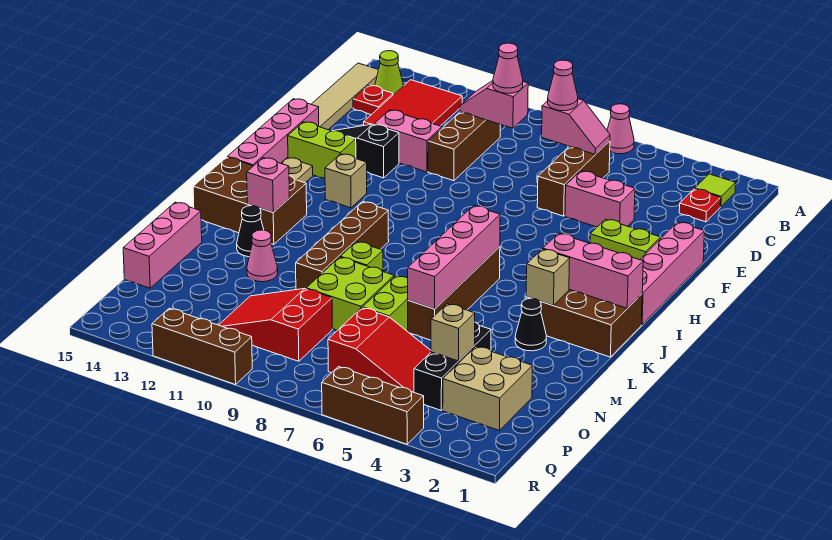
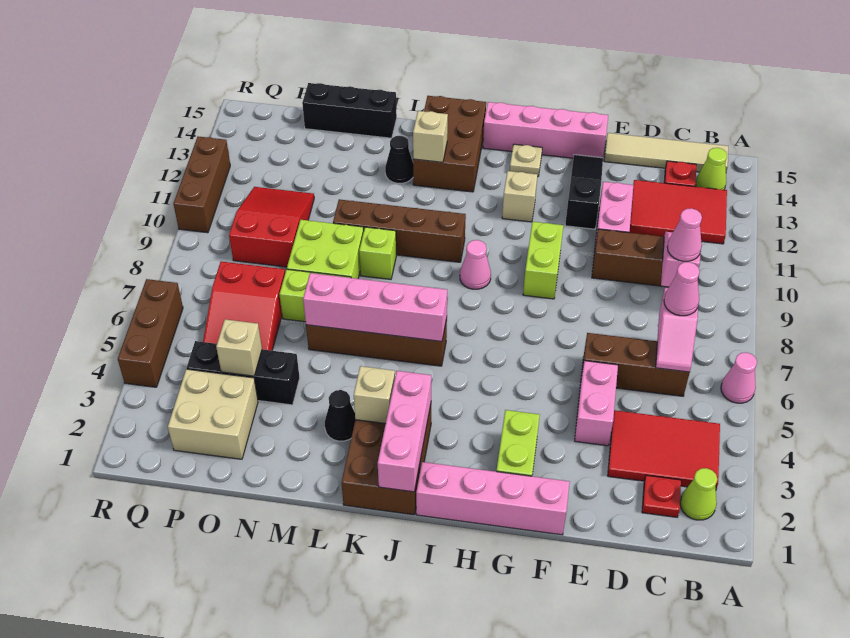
lime tile B2 level 1 -> lime cone B2 level 1
none -> red tile B3:D4 level 1
lime brick G13:G14 level 1 -> lime brick G9:G10 level 1
pink brick K13 level 2 -> tan brick K13 level 2
pink cone M12 level 1 -> pink cone I9 level 1
pink brick M15:O15 level 1 -> black brick M15:O15 level 1

